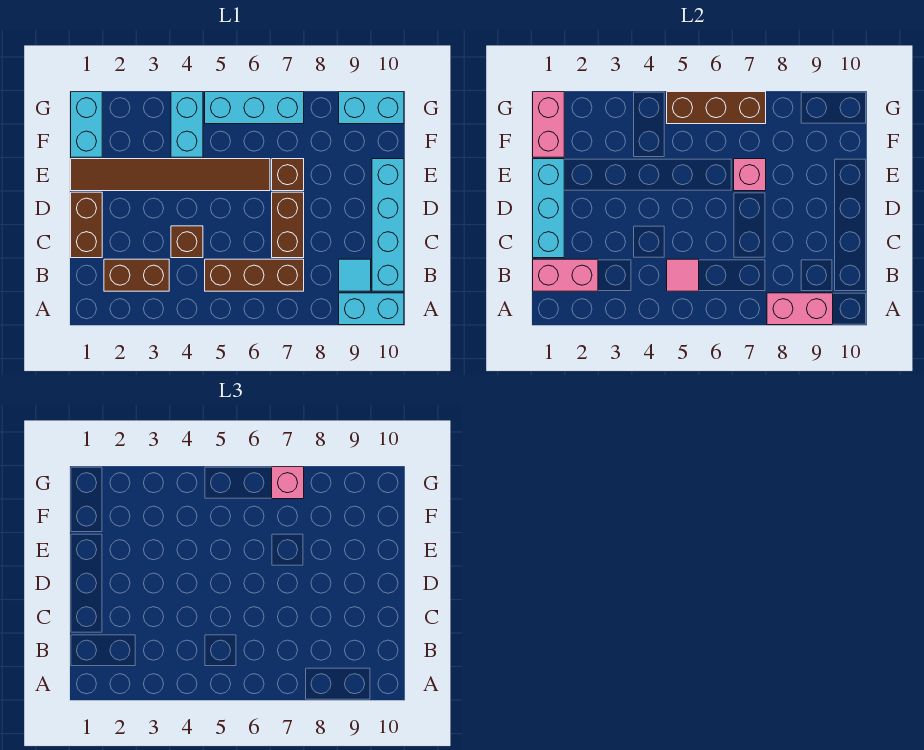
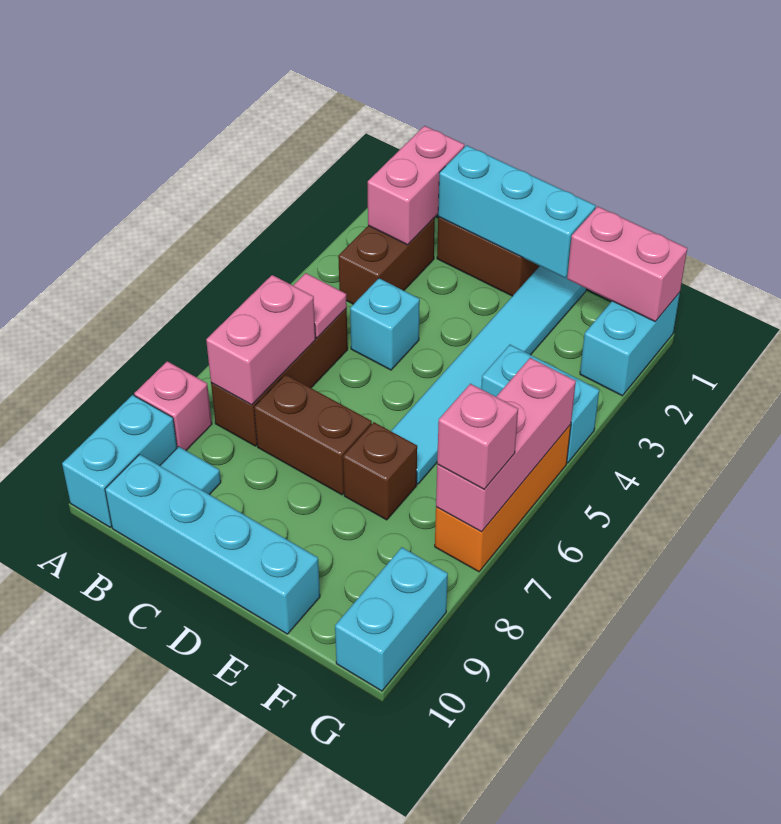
pink brick A8:A9 level 2 -> pink brick B6:B7 level 2
brown brick C4 level 1 -> cyan brick C4 level 1
brown tile E1:E6 level 1 -> cyan tile E1:E6 level 1
pink brick E7 level 2 -> pink brick A8 level 1
cyan brick F1:G1 level 1 -> cyan brick G1:G2 level 1
cyan brick G5:G7 level 1 -> orange brick G5:G7 level 1
brown brick G5:G7 level 2 -> pink brick G5:G7 level 2

